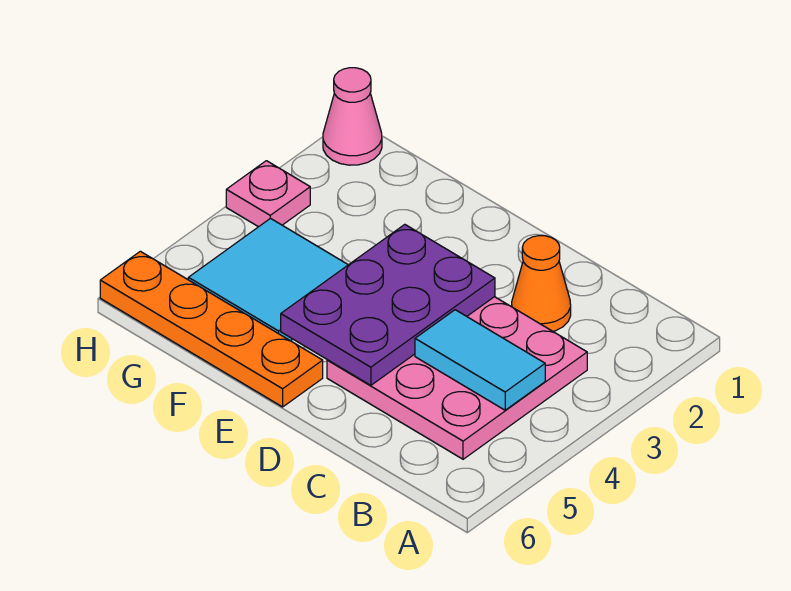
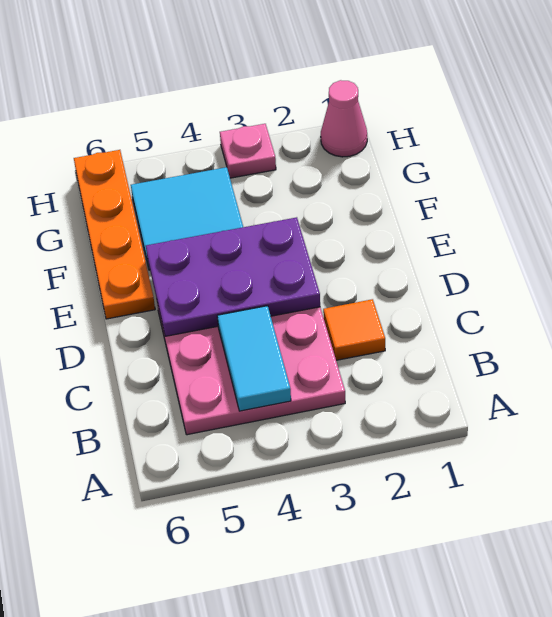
orange cone C2 level 1 -> orange tile C2 level 1

